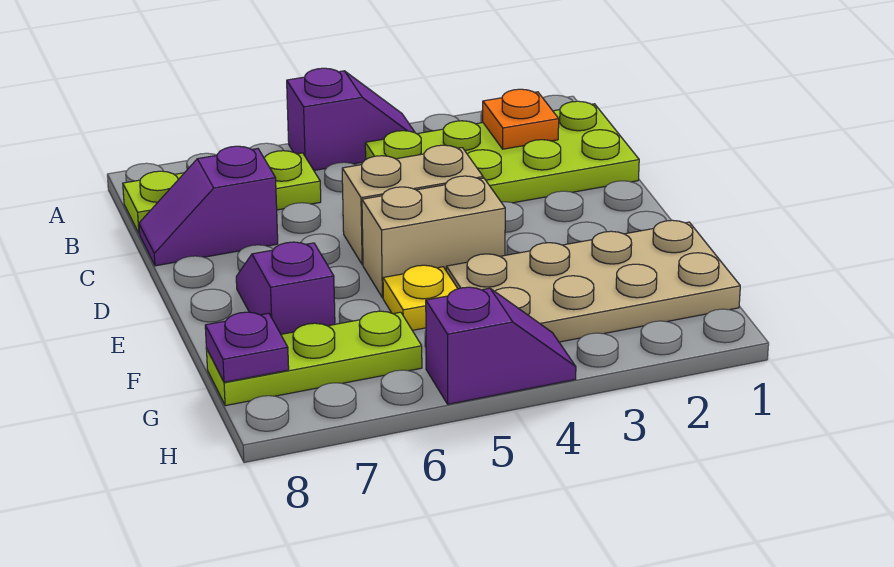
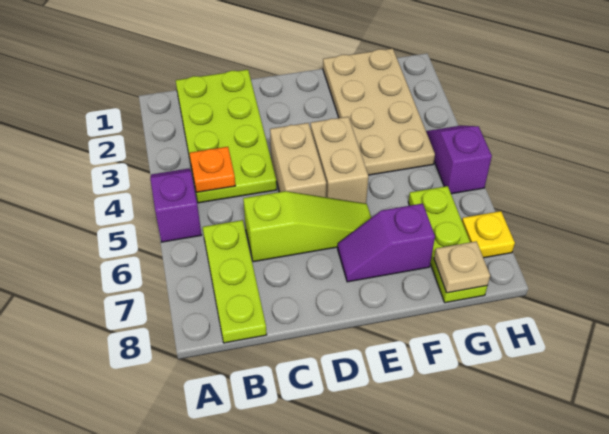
orange plate B2 level 2 -> orange plate B4 level 2
none -> lime slope C6:E6 level 1 top C
purple slope C7:C8 level 1 top 7 -> none
yellow plate F5 level 1 -> yellow plate H7 level 1
purple plate G8 level 2 -> tan plate G8 level 2

